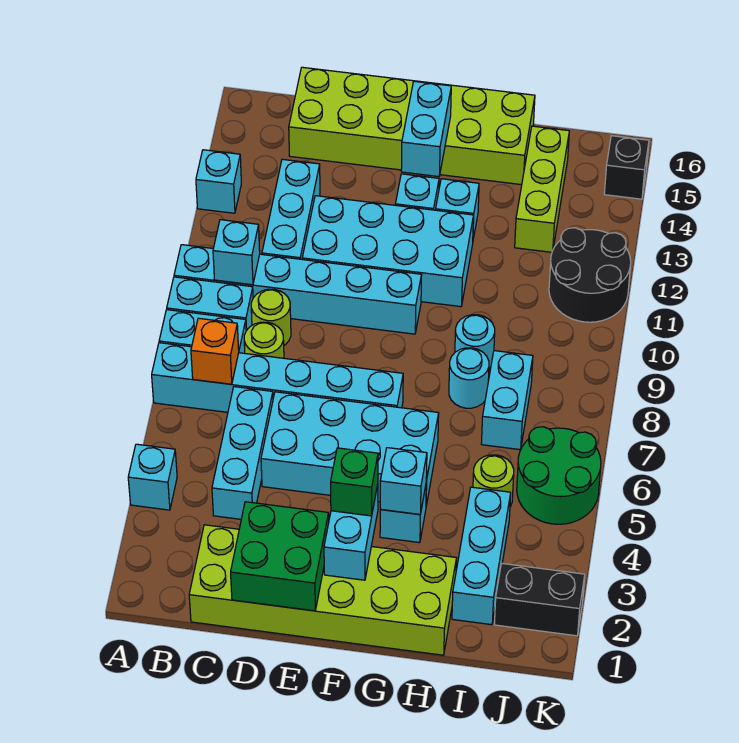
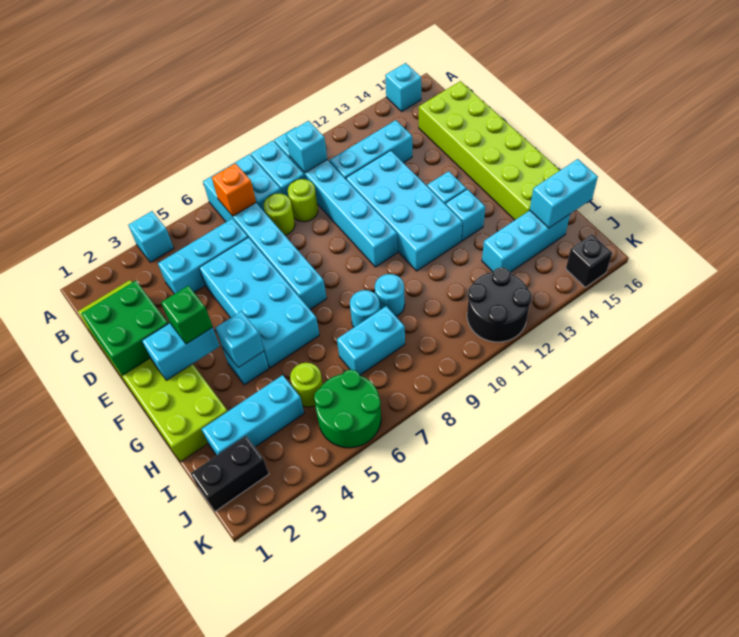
cyan brick A13 level 1 -> cyan brick A15 level 1
cyan brick F14:F15 level 2 -> cyan brick I15:I16 level 2
lime brick I13:I15 level 1 -> cyan brick I13:I15 level 1
black brick J2:K2 level 1 -> black brick J1:J2 level 1

